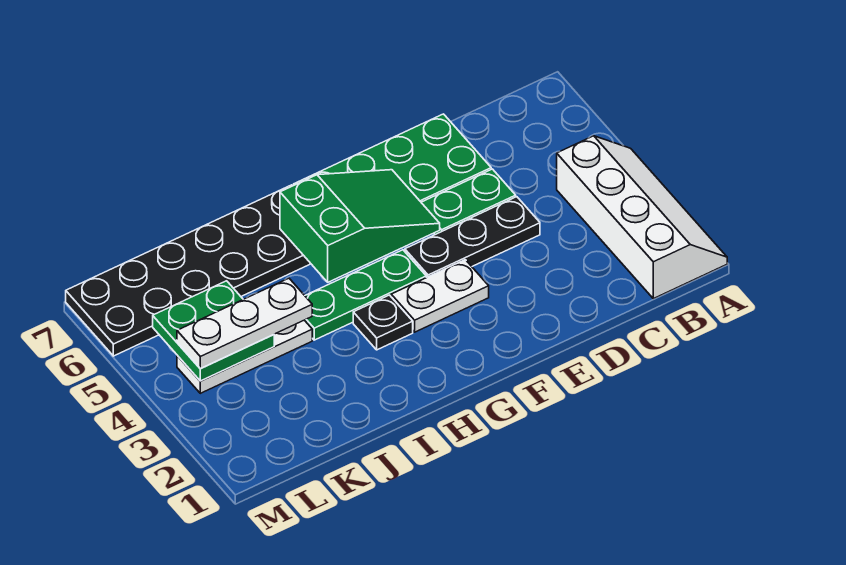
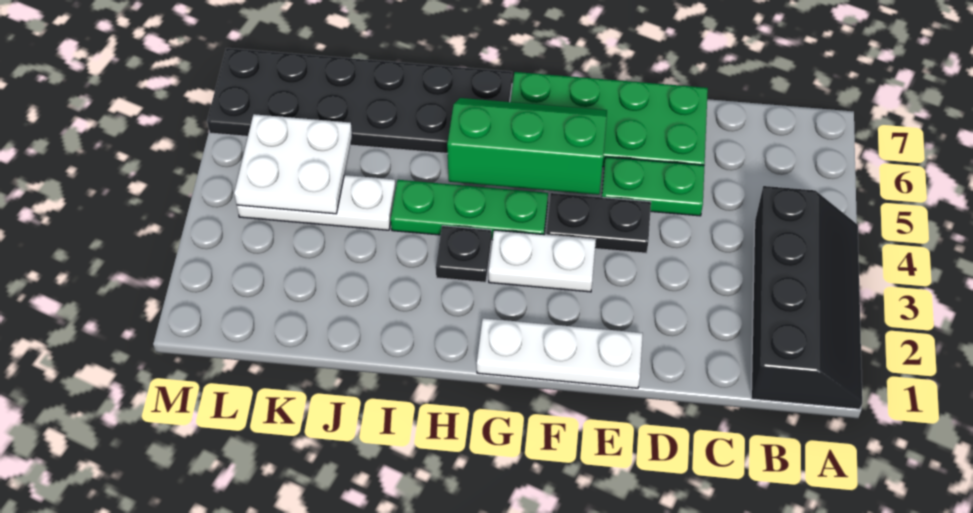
white slope A1:B4 level 1 top B -> black slope A1:B4 level 1 top B
black plate D4:F4 level 1 -> black plate E4:F4 level 1
green slope F5:H6 level 2 top H -> green slope F5:H6 level 2 top 5
white plate J4:L4 level 3 -> white plate E1:G1 level 1
green plate K4:L5 level 2 -> white plate K4:L5 level 2

